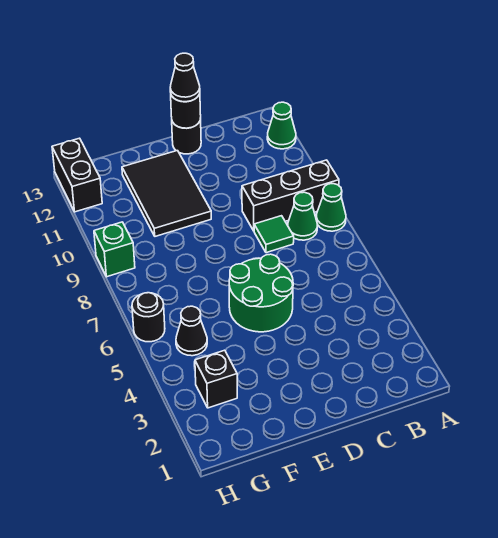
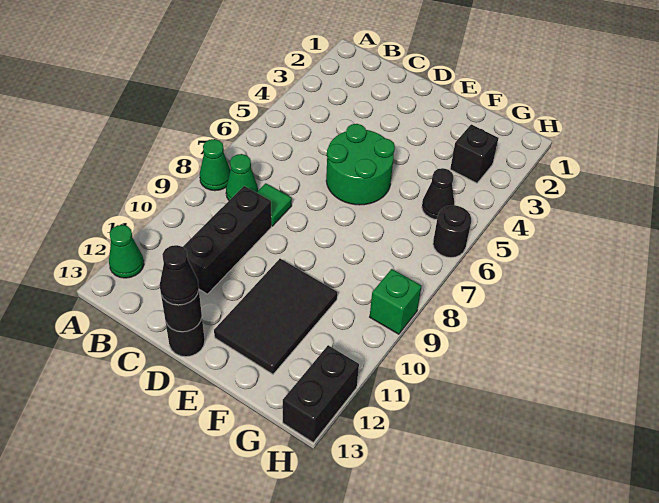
black brick A9:C9 level 1 -> black brick C9:C11 level 1

